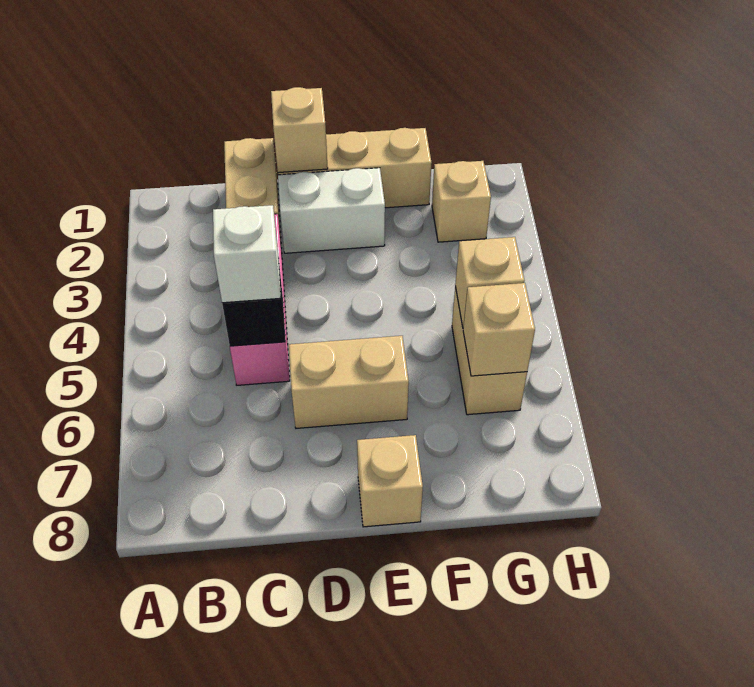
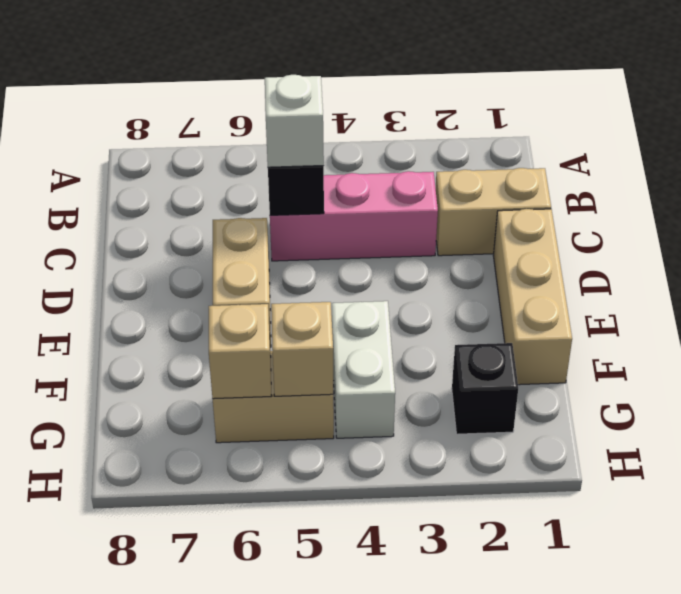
tan brick D1 level 2 -> none
white brick D2:E2 level 1 -> white brick F4:G4 level 1
tan brick E8 level 1 -> none
tan brick G2 level 1 -> black brick G2 level 1

